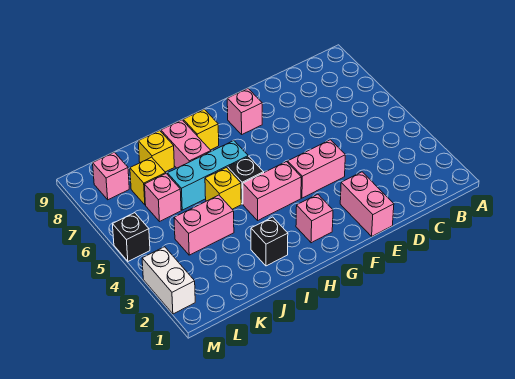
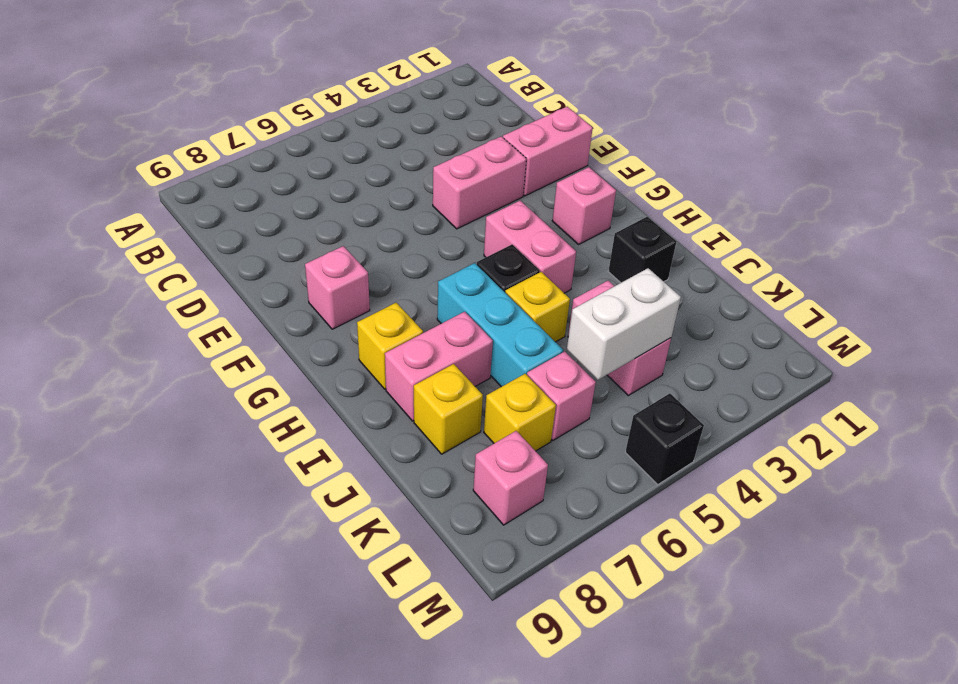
pink brick E4:F4 level 1 -> pink brick E3:E4 level 1
white brick M2:M3 level 1 -> white brick K4:K5 level 2

